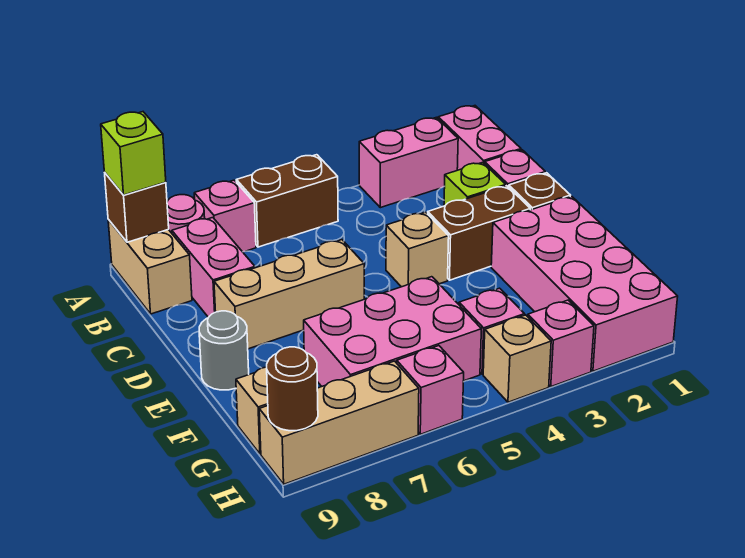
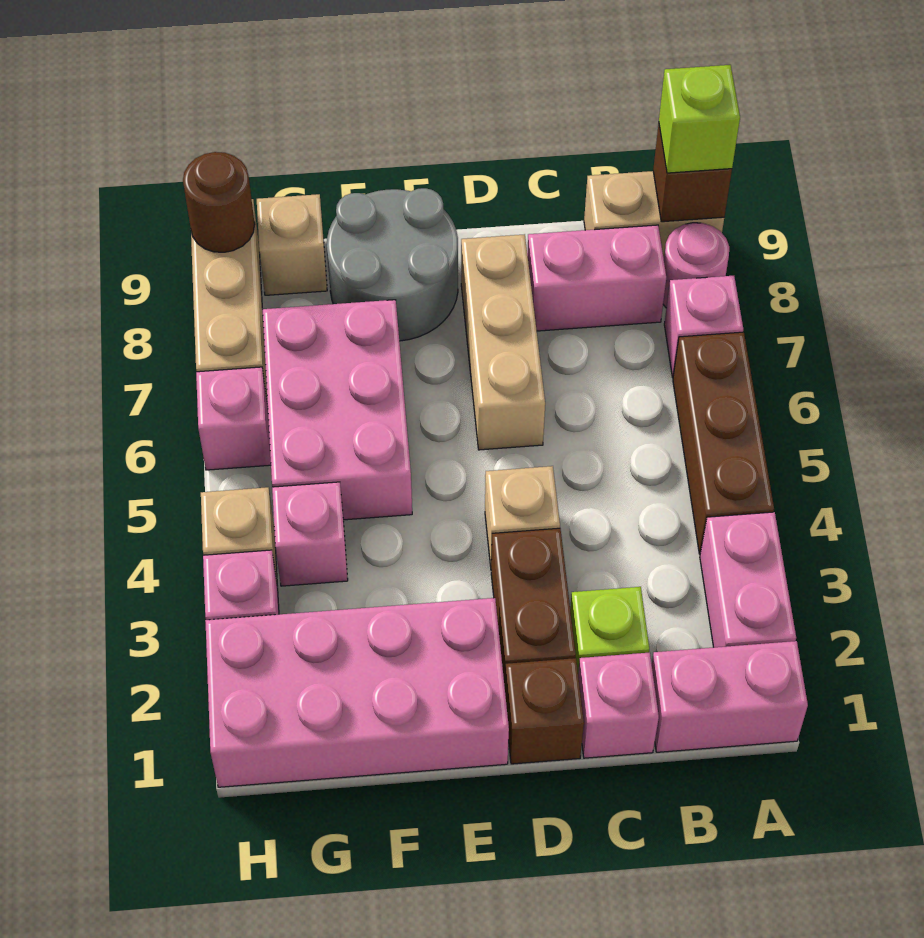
brown brick A5:A6 level 1 -> brown brick A4:A6 level 1
grey round brick E9 level 1 -> grey round brick E8:F9 level 1

